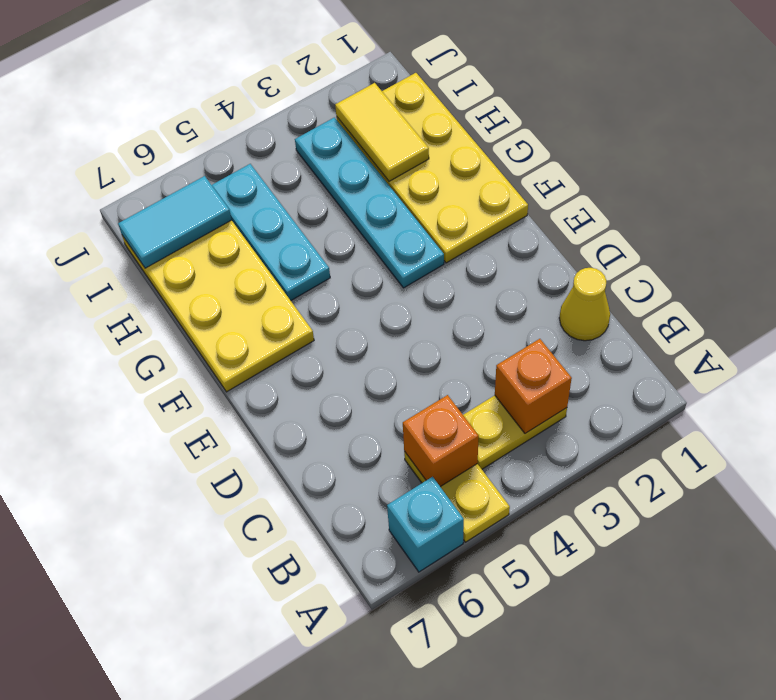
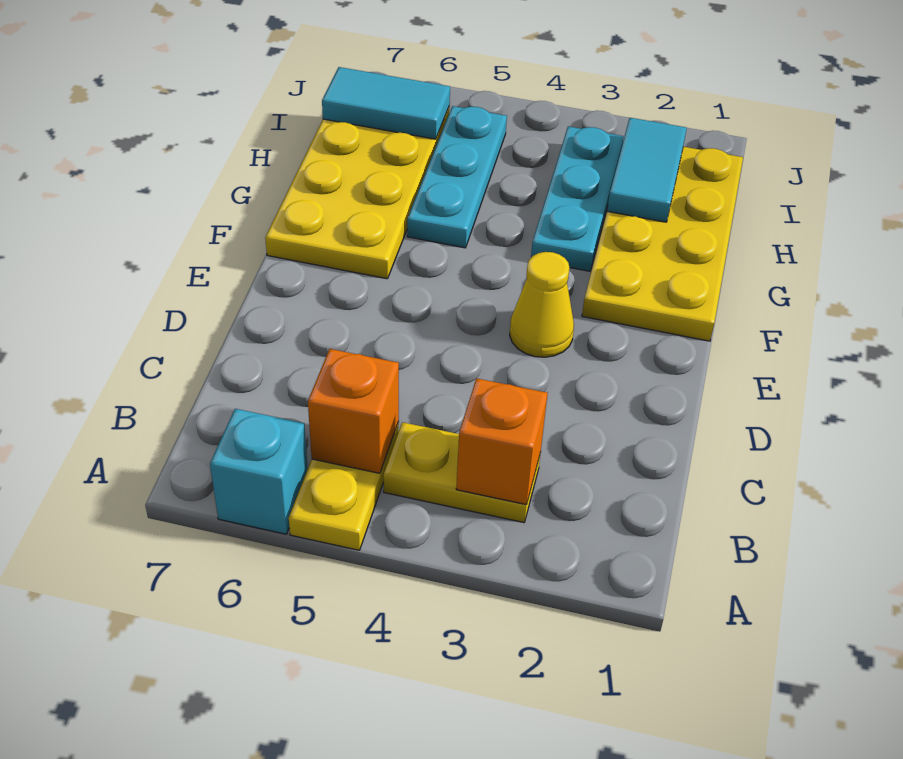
yellow cone C1 level 1 -> yellow cone E3 level 1
cyan plate F3:I3 level 1 -> cyan plate G3:I3 level 1
yellow tile H2:I2 level 2 -> cyan tile H2:I2 level 2

